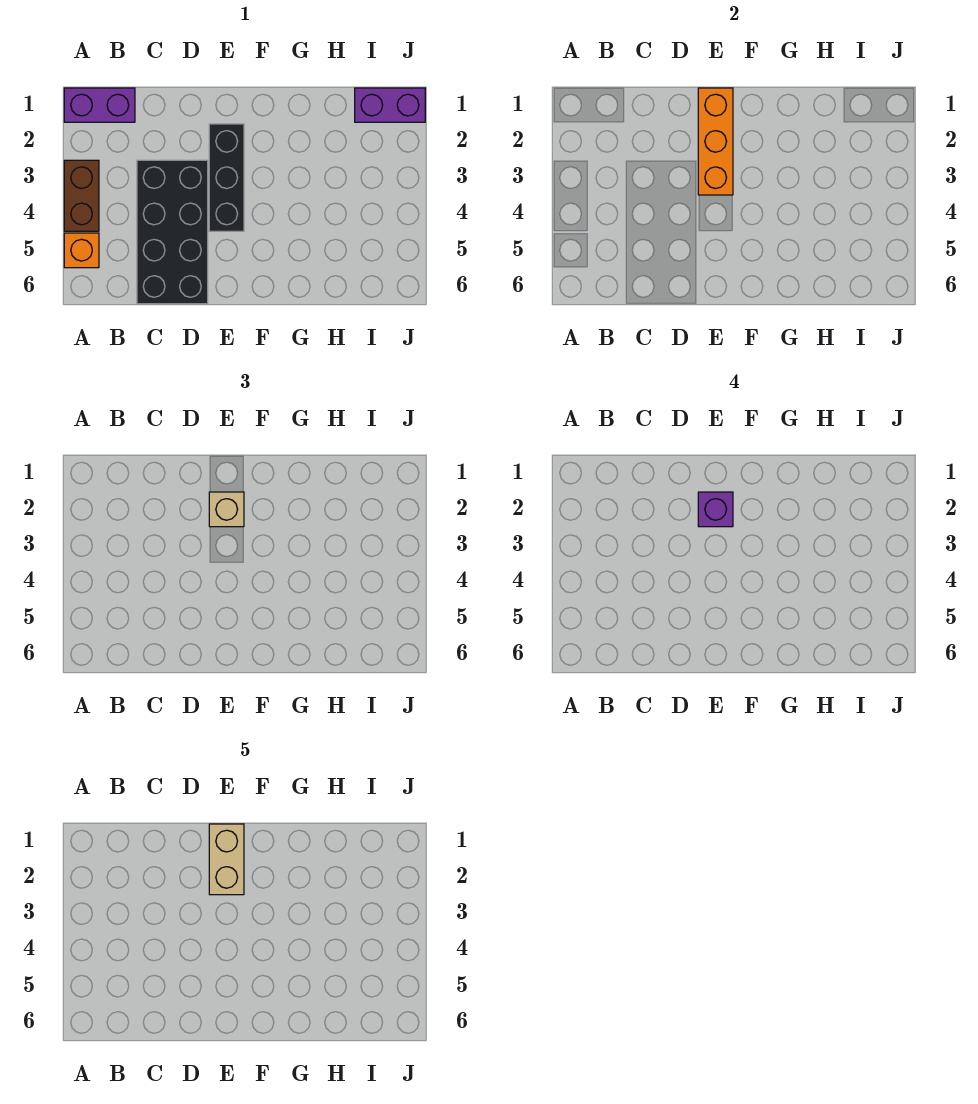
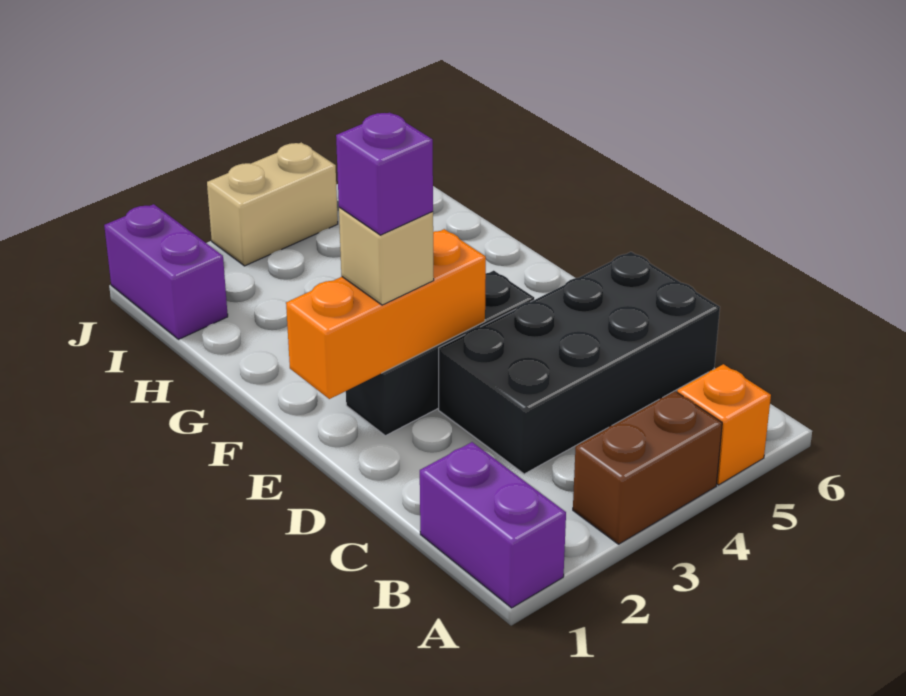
tan brick E1:E2 level 5 -> tan brick J3:J4 level 1

